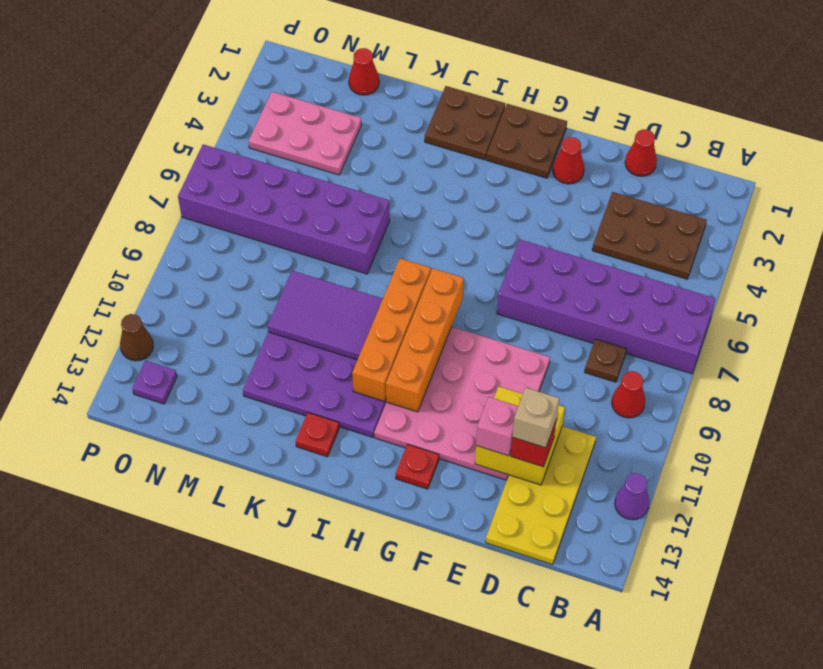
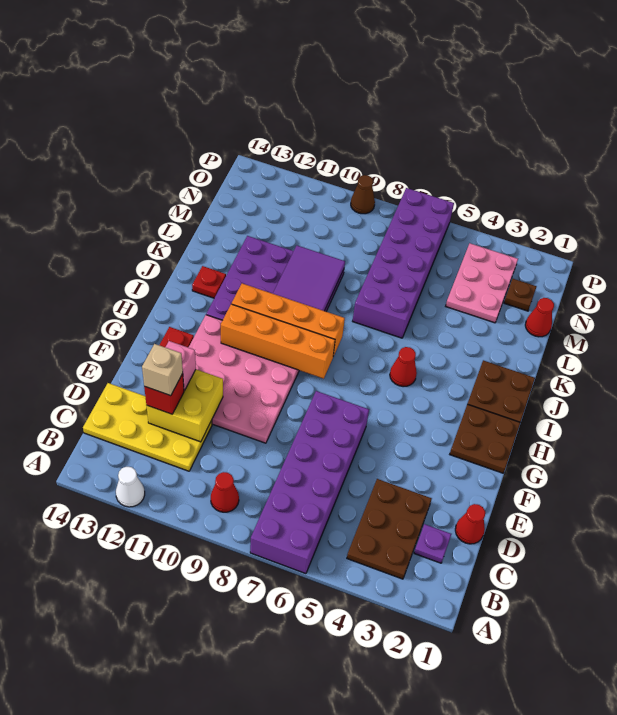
purple cone A12 level 1 -> white cone A12 level 1
brown plate C8 level 1 -> brown plate N2 level 1
red cone F2 level 1 -> red cone I5 level 1
purple plate O13 level 1 -> purple plate C2 level 1
brown cone P12 level 1 -> brown cone P9 level 1

